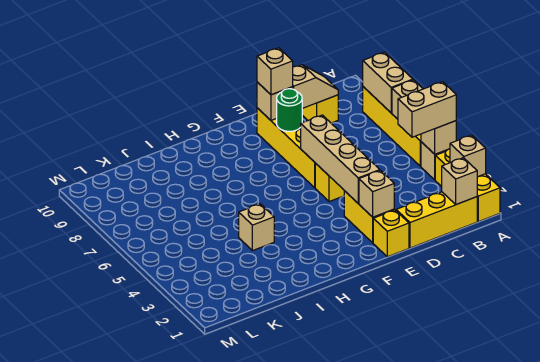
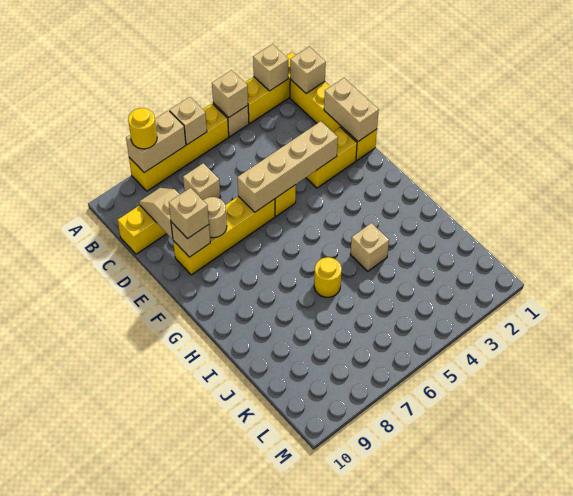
tan brick A4:B4 level 3 -> tan brick D1:E1 level 2
none -> yellow round brick A8 level 3
tan brick E2 level 2 -> tan brick C7 level 1
green round brick E8 level 2 -> tan round brick E8 level 2
none -> yellow round brick I6 level 1

